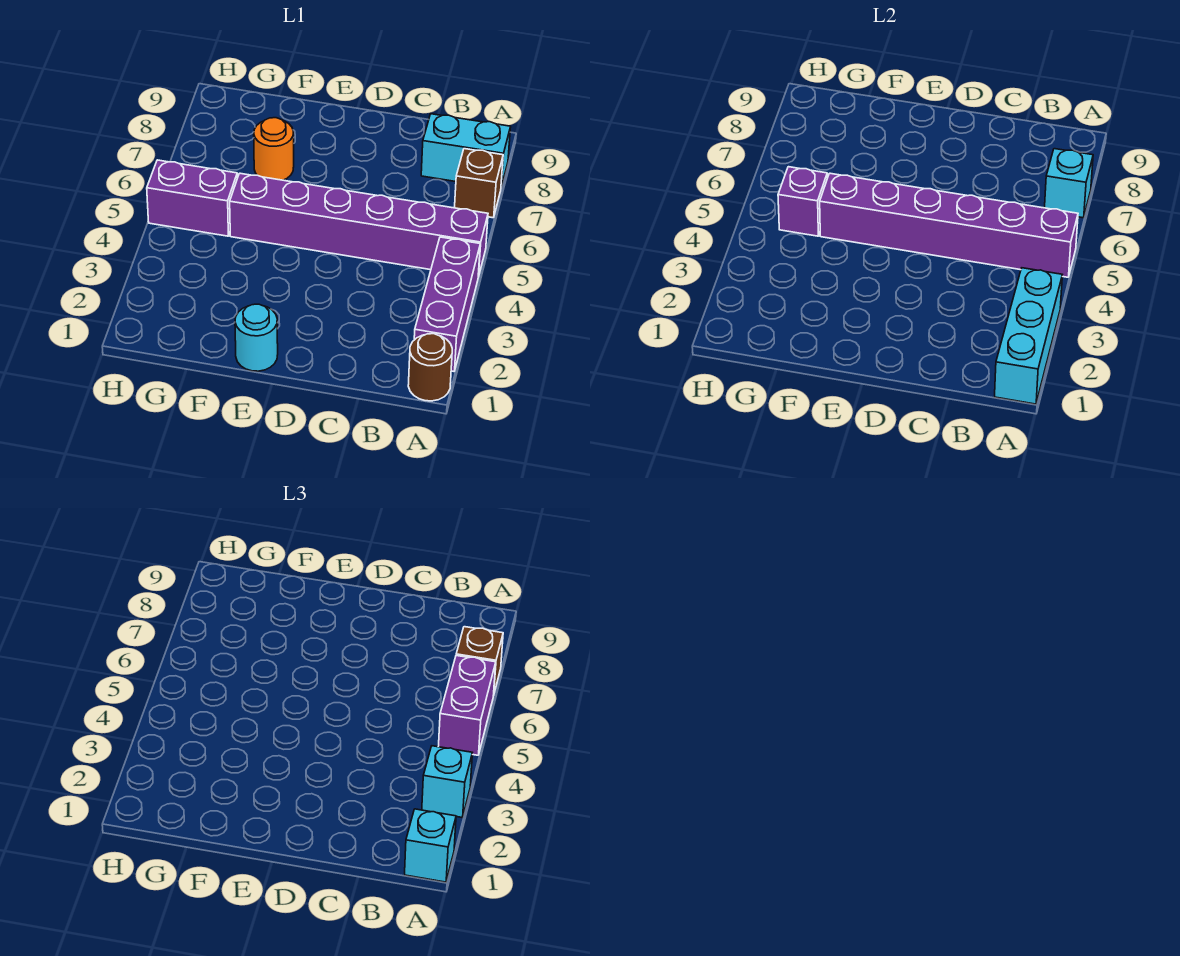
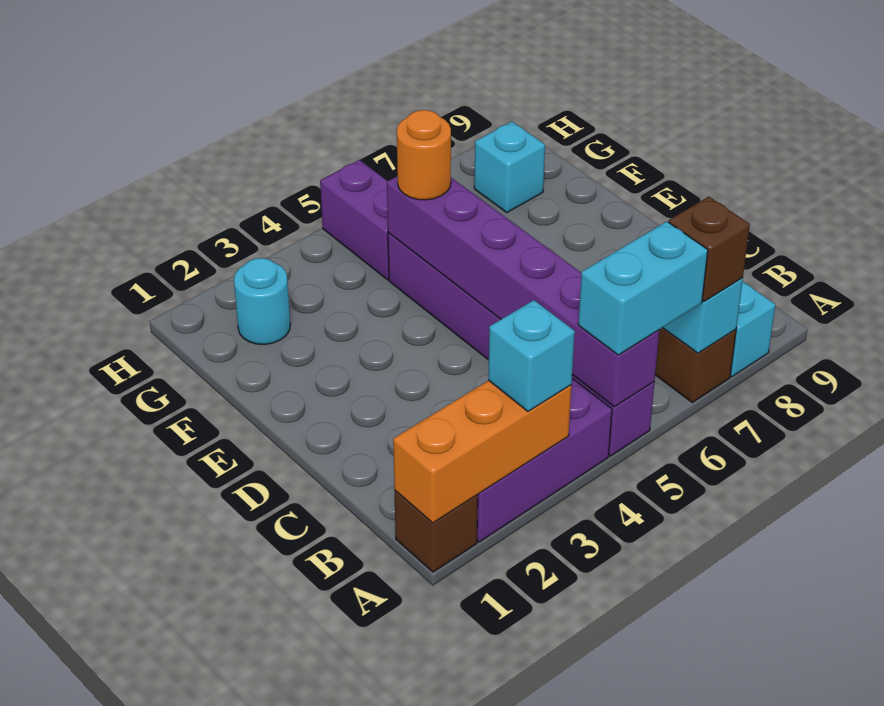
brown round brick A1 level 1 -> brown brick A1 level 1
cyan brick A1:A3 level 2 -> orange brick A1:A3 level 2
cyan brick A1 level 3 -> cyan brick G8 level 1
purple brick A5:A6 level 3 -> cyan brick A5:A6 level 3
cyan round brick E1 level 1 -> cyan round brick G2 level 1
orange round brick F7 level 1 -> orange round brick F5 level 3
purple brick G5 level 2 -> none

